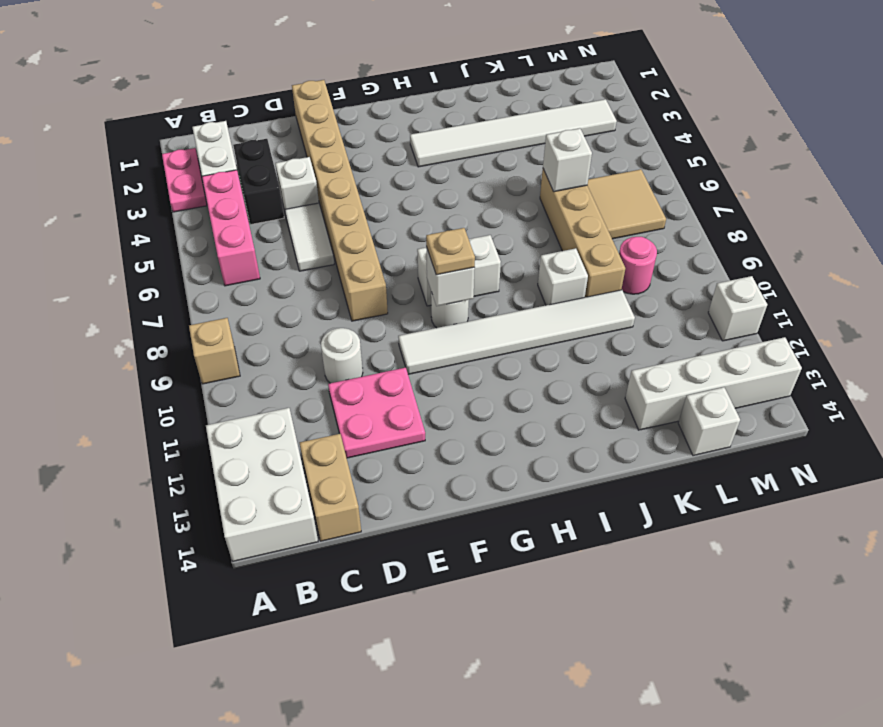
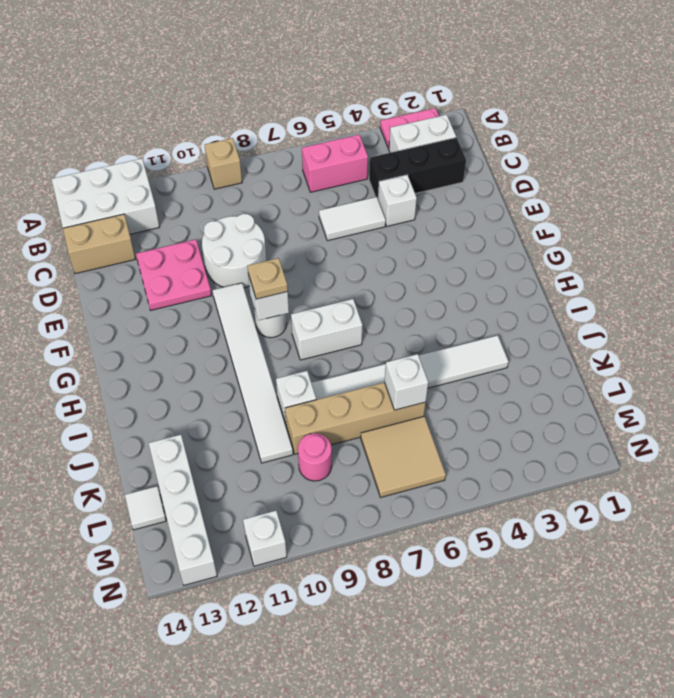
pink brick B4:B6 level 1 -> pink brick B5:B6 level 1
black brick C3:C4 level 1 -> black brick C2:C4 level 1
white round brick D10 level 1 -> white round brick D9:E10 level 1
tan brick E1:E8 level 1 -> none
white brick G8:H8 level 1 -> white brick H7:H8 level 1
white tile H3:M3 level 1 -> white tile J3:J8 level 1
white brick L14 level 1 -> white tile L14 level 1

